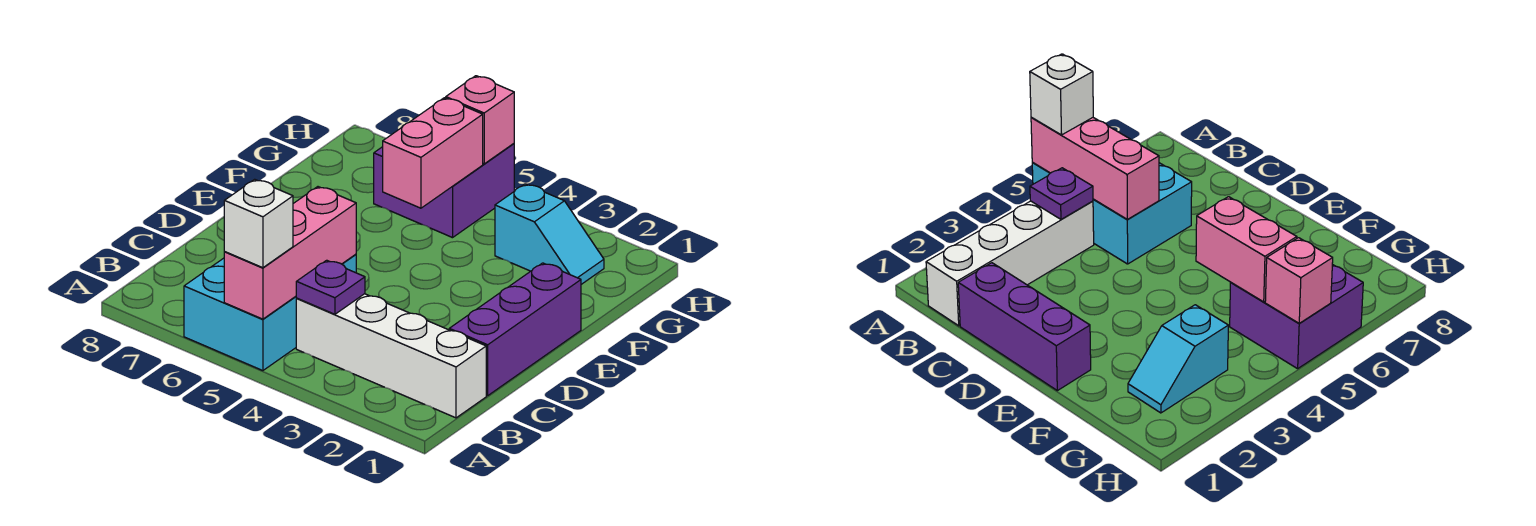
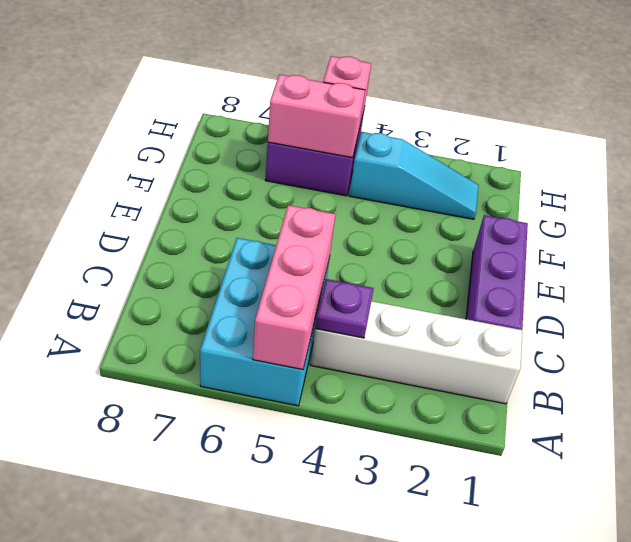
white brick A5 level 3 -> none
pink brick F5:G5 level 2 -> pink brick G5:G6 level 2
cyan slope G2:G3 level 1 top 3 -> cyan slope G2:G4 level 1 top 4

